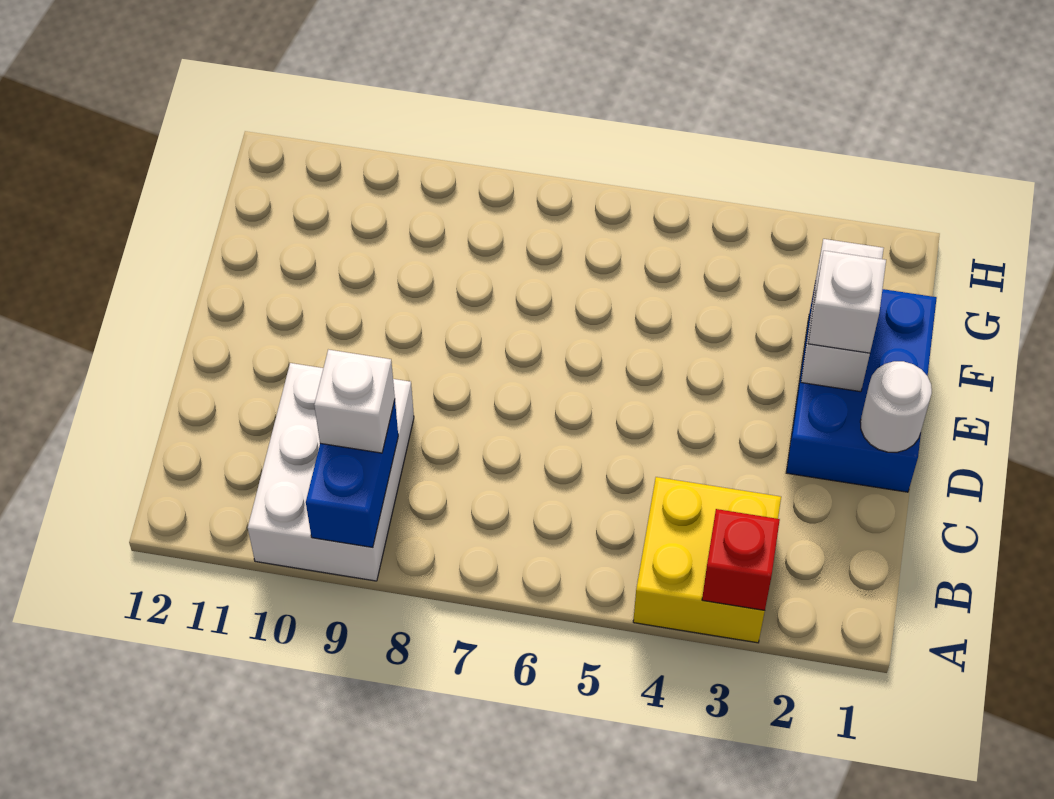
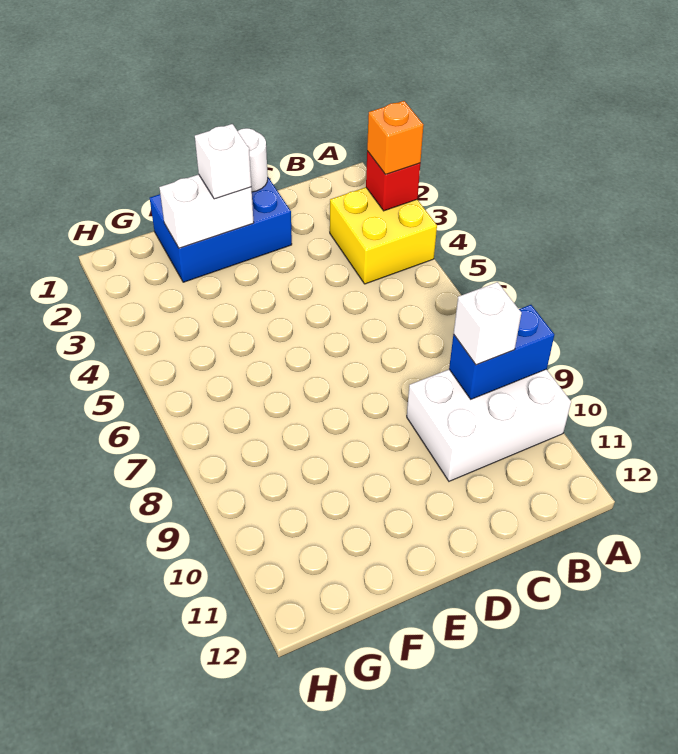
none -> orange brick A3 level 3

